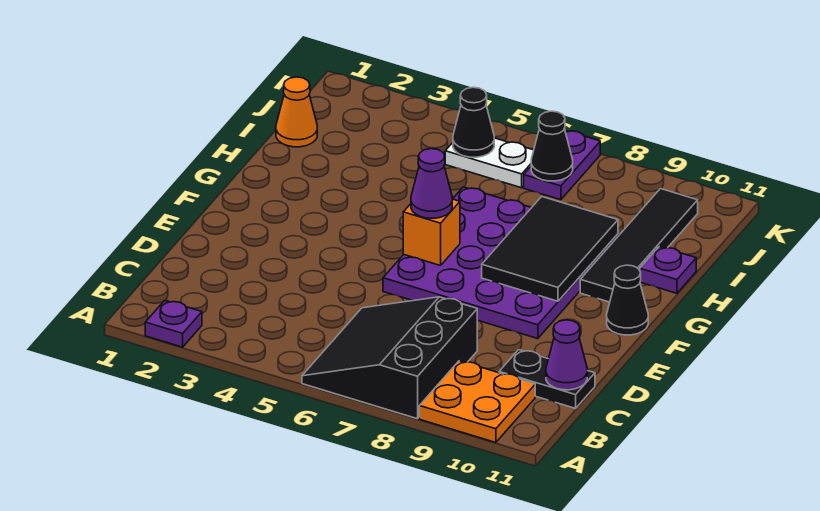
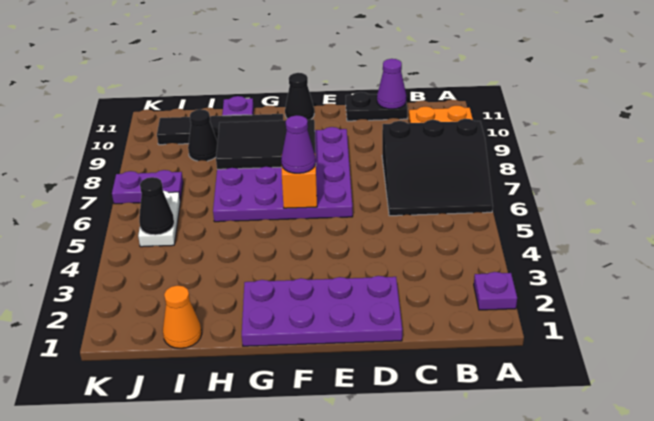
black plate C10:C11 level 1 -> black plate C11:D11 level 1
none -> purple plate D1:G2 level 1
black cone J7 level 2 -> black cone I9 level 1

